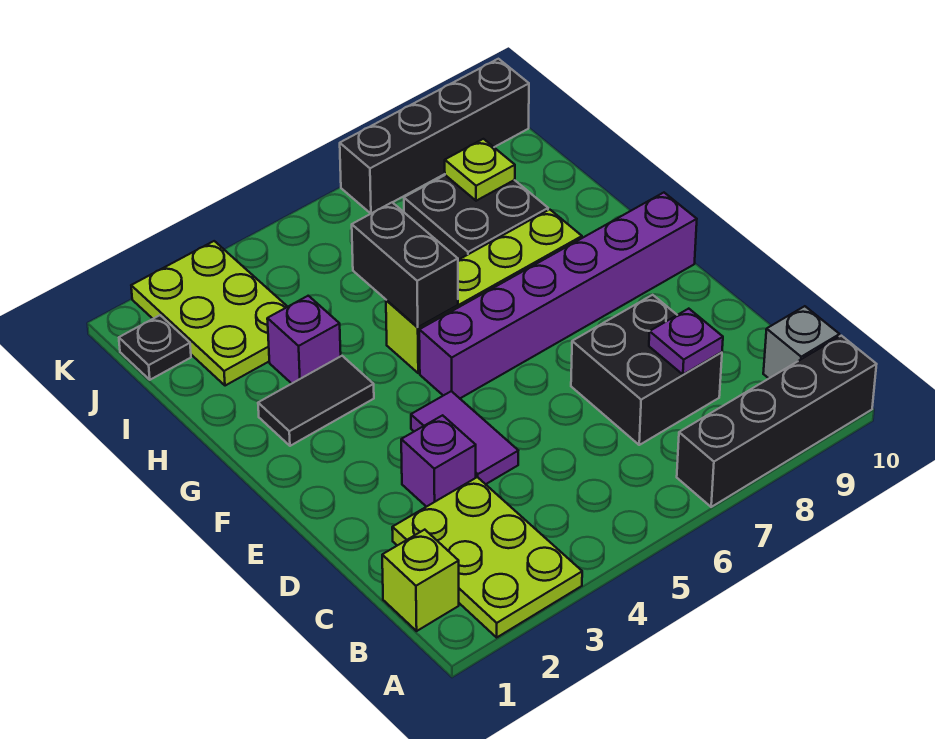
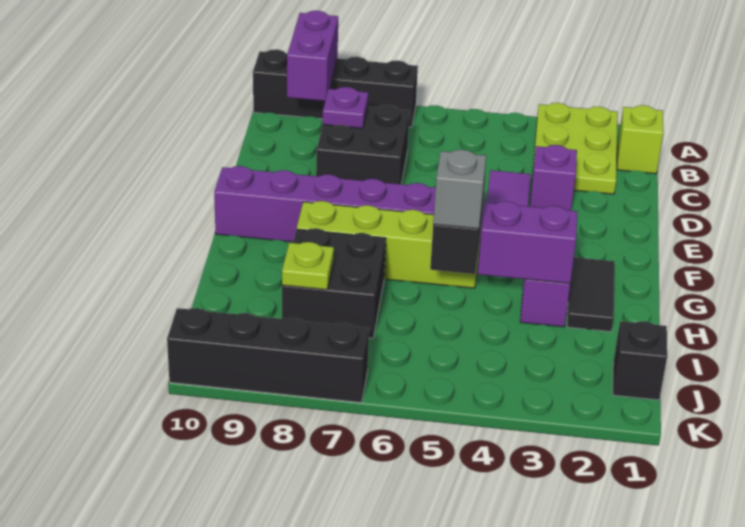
none -> purple brick A9:B9 level 2
grey brick B10 level 1 -> grey brick H5 level 3
black tile G2:G3 level 1 -> black tile G2:H2 level 1
none -> purple brick H3:H4 level 2
lime plate I2:K3 level 1 -> none
black plate J1 level 1 -> black brick J1 level 1

